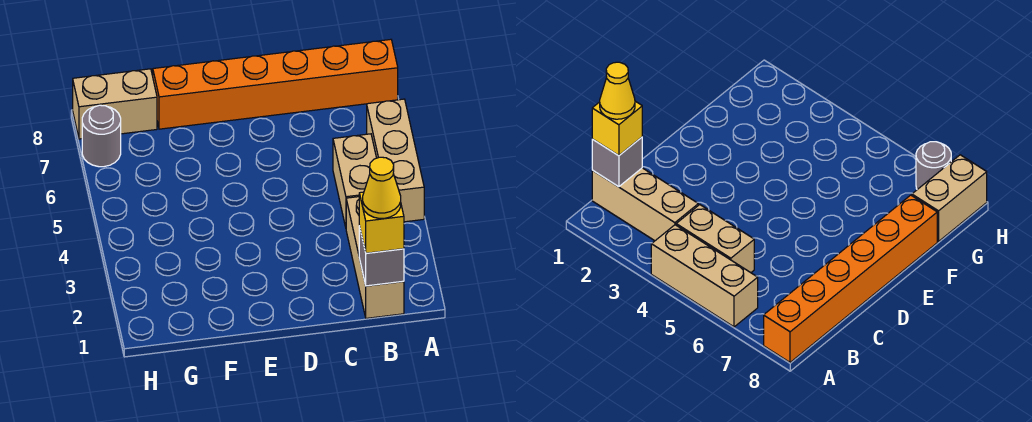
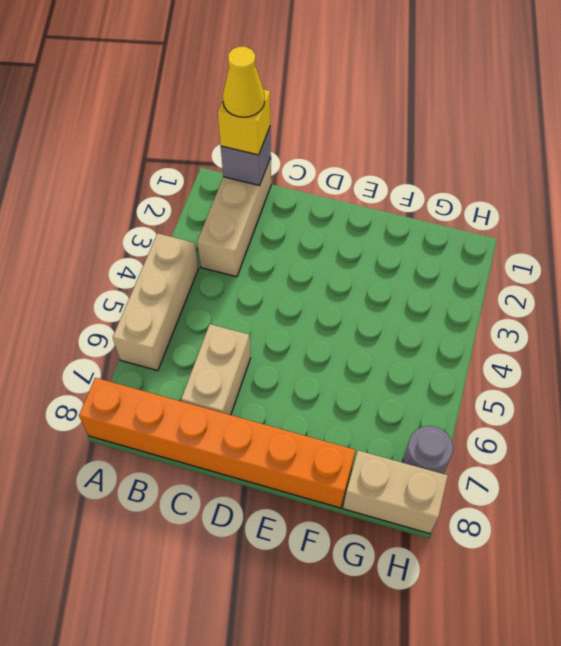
tan brick B4:B5 level 1 -> tan brick C6:C7 level 1

